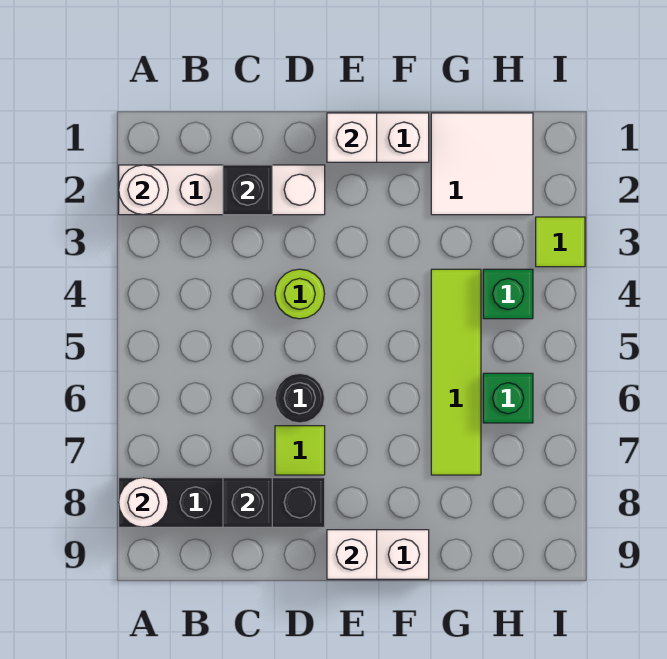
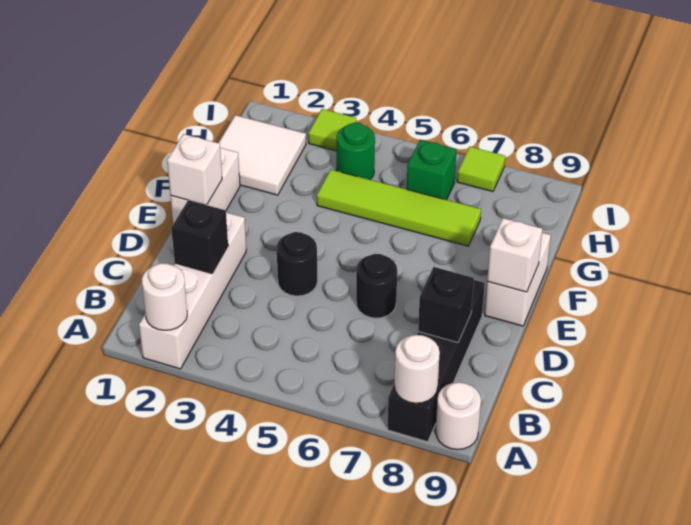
none -> white round brick A9 level 1
lime round brick D4 level 1 -> black round brick D4 level 1
lime tile D7 level 1 -> lime tile I7 level 1
green brick H4 level 1 -> green round brick H4 level 1

